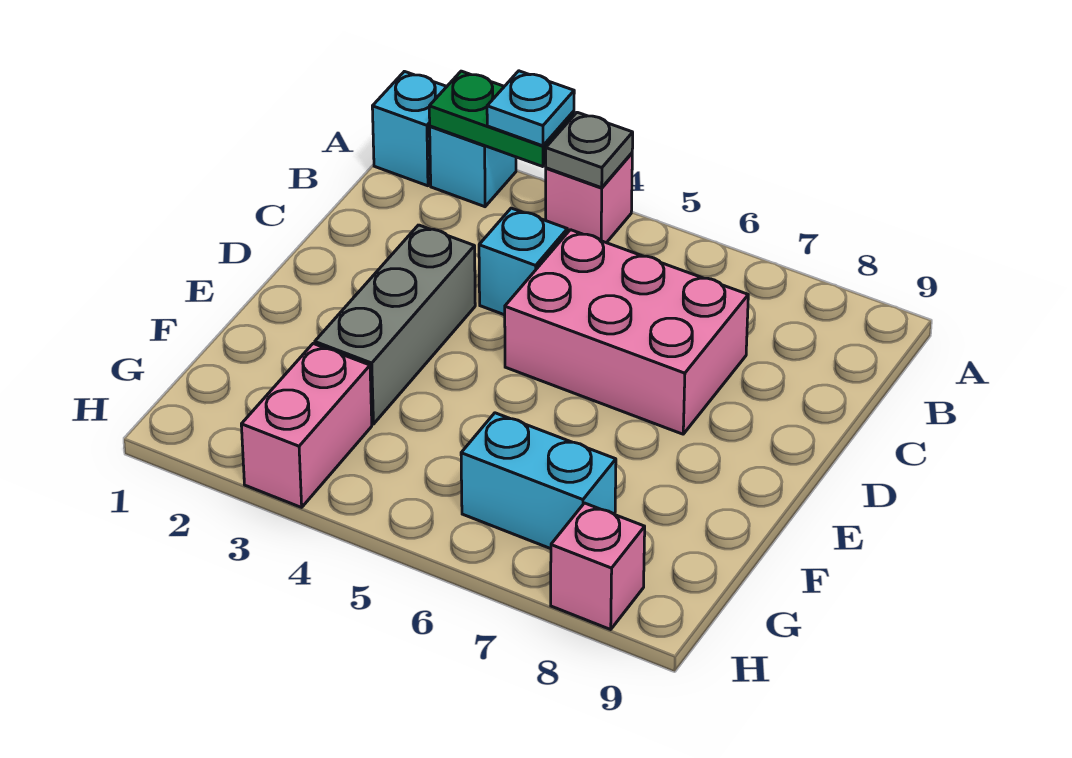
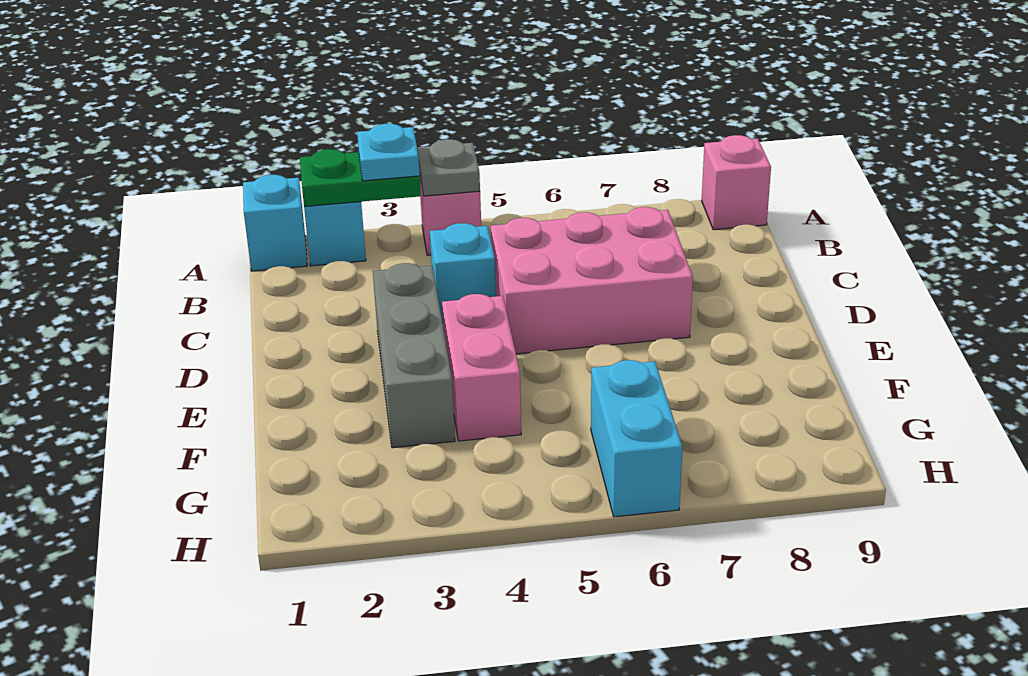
pink brick G3:H3 level 1 -> pink brick E4:F4 level 1
cyan brick G6:G7 level 1 -> cyan brick G6:H6 level 1
pink brick H8 level 1 -> pink brick A9 level 1

